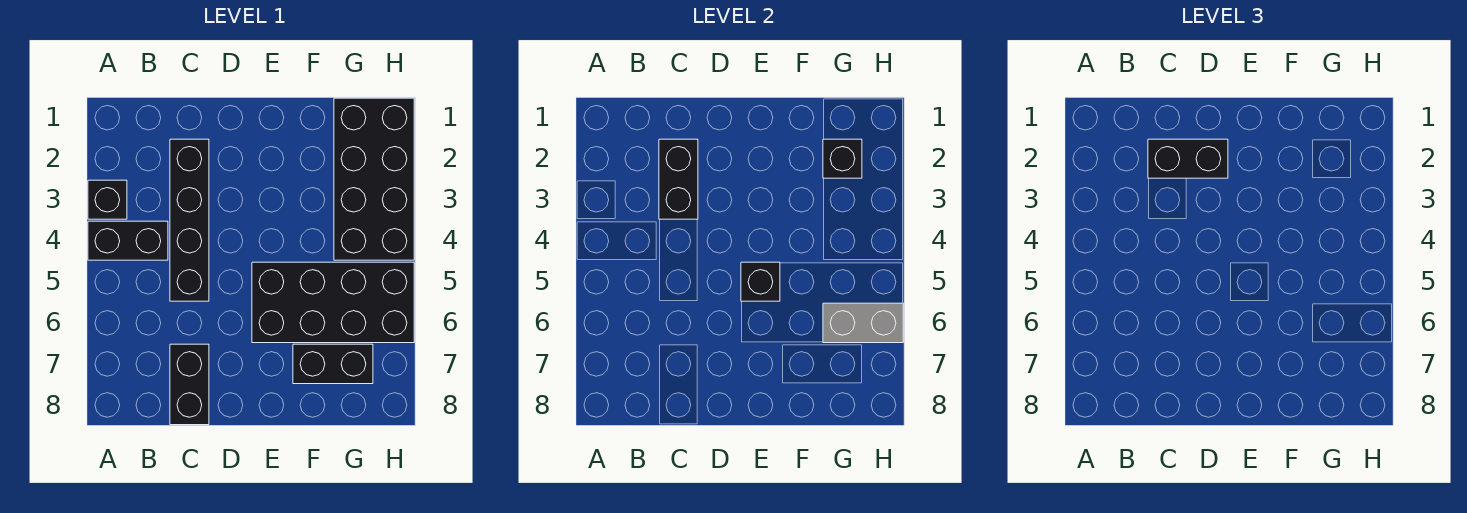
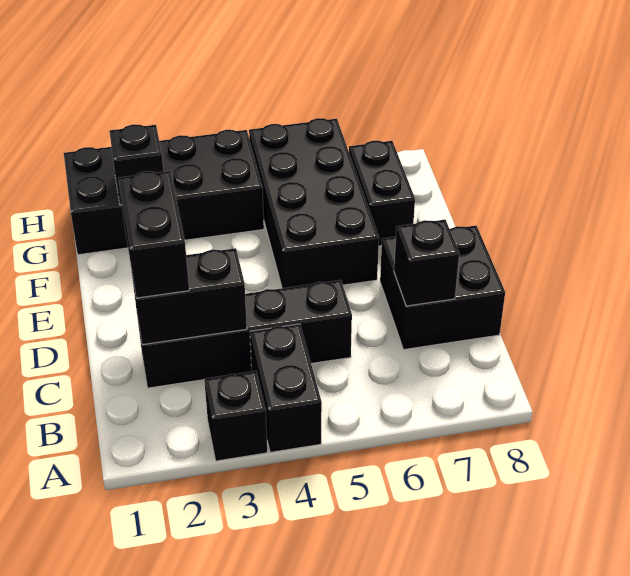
black brick C7:C8 level 1 -> black brick C7:D8 level 1
black brick E5 level 2 -> black brick C7 level 2
grey brick G6:H6 level 2 -> none

